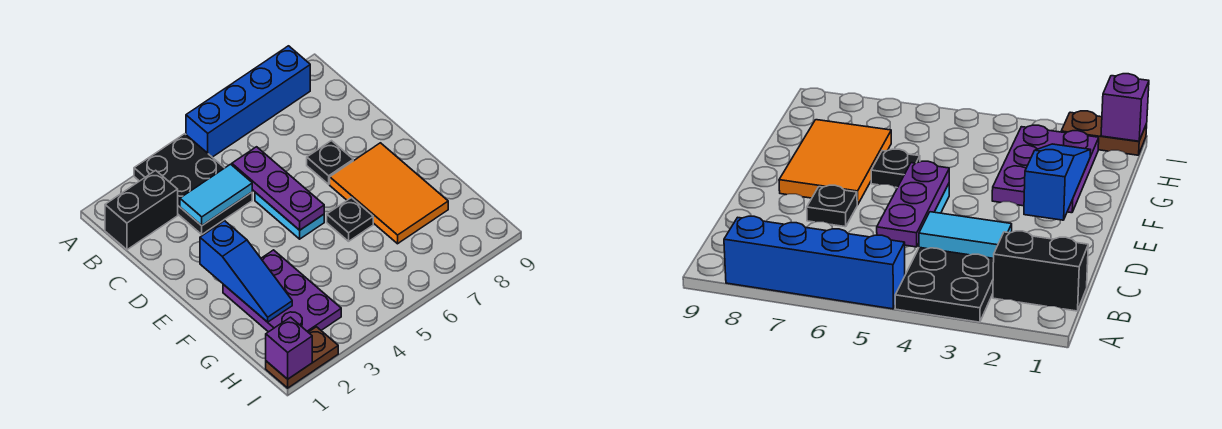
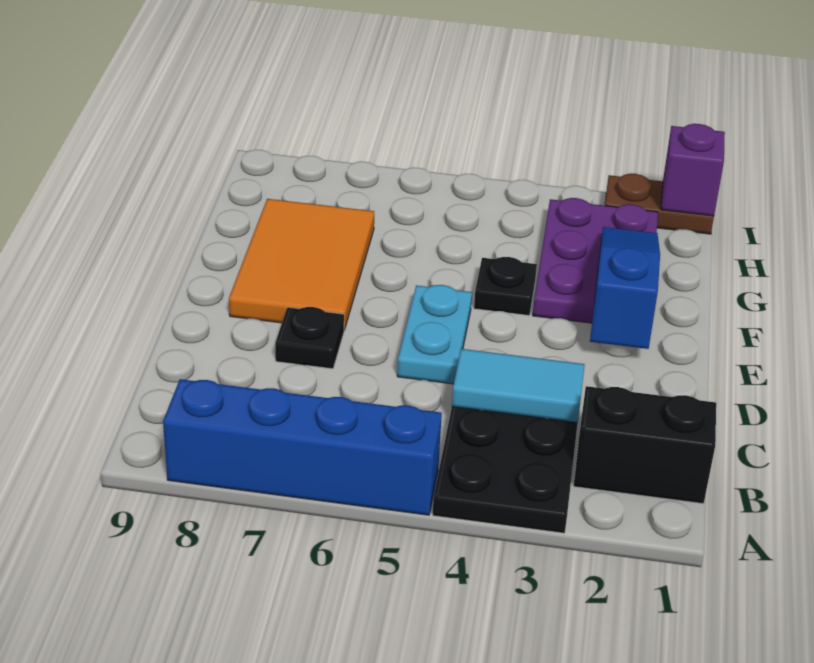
purple plate C5:E5 level 2 -> none
black plate F6 level 1 -> black plate F4 level 1

